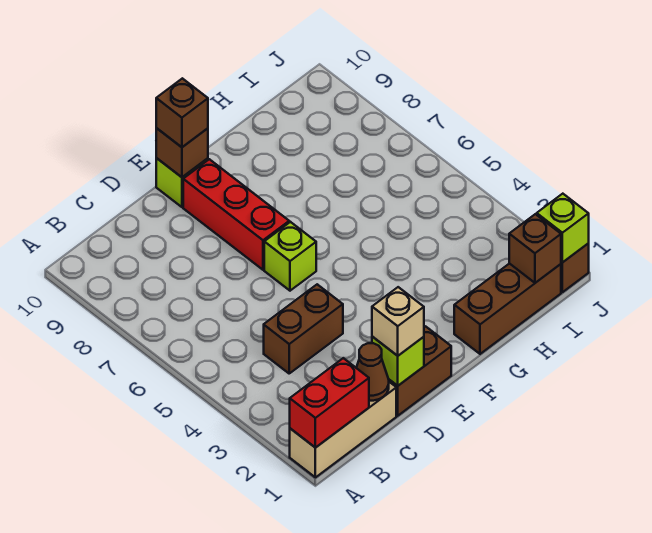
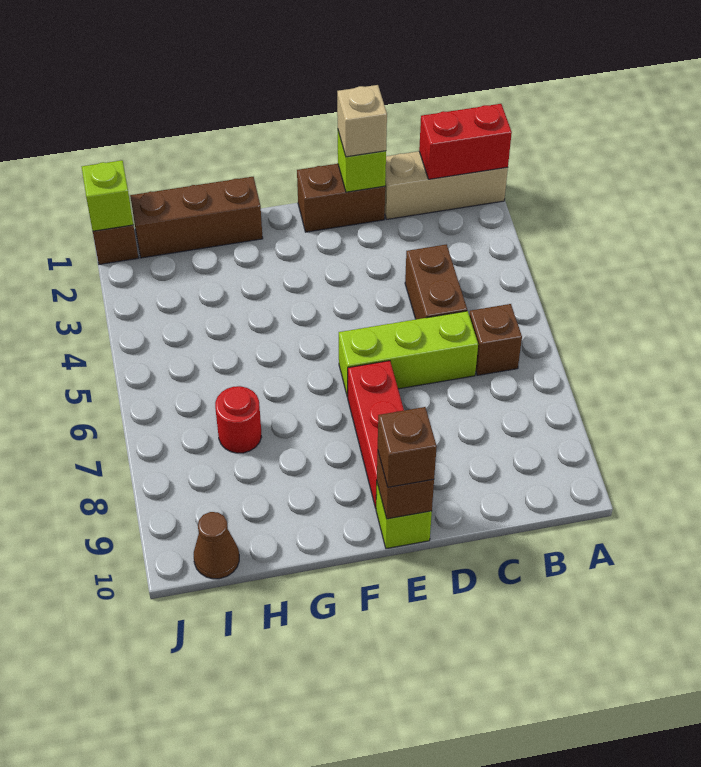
brown cone C1 level 2 -> brown cone I10 level 1
brown brick C4:D4 level 1 -> brown brick C4:C5 level 1
lime brick E6 level 1 -> lime brick C6:E6 level 1
none -> red round brick H7 level 1
brown brick I1 level 2 -> brown brick B6 level 1

